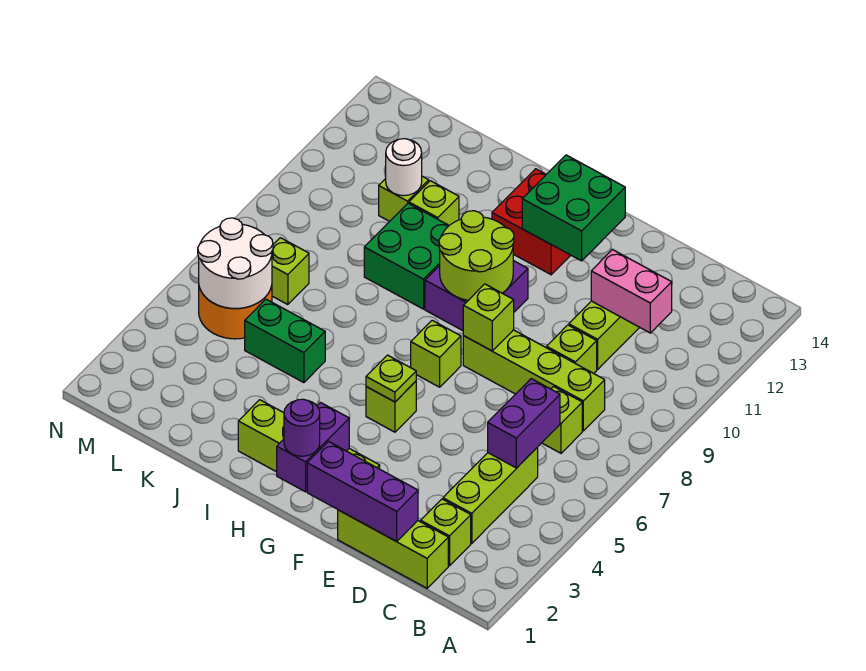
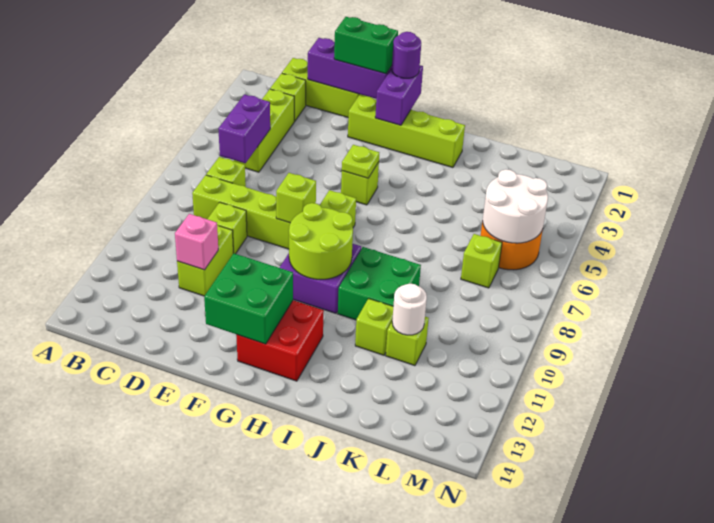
pink brick C11:D11 level 2 -> pink brick D11 level 2
green brick J5:K5 level 1 -> green brick E1:F1 level 3

